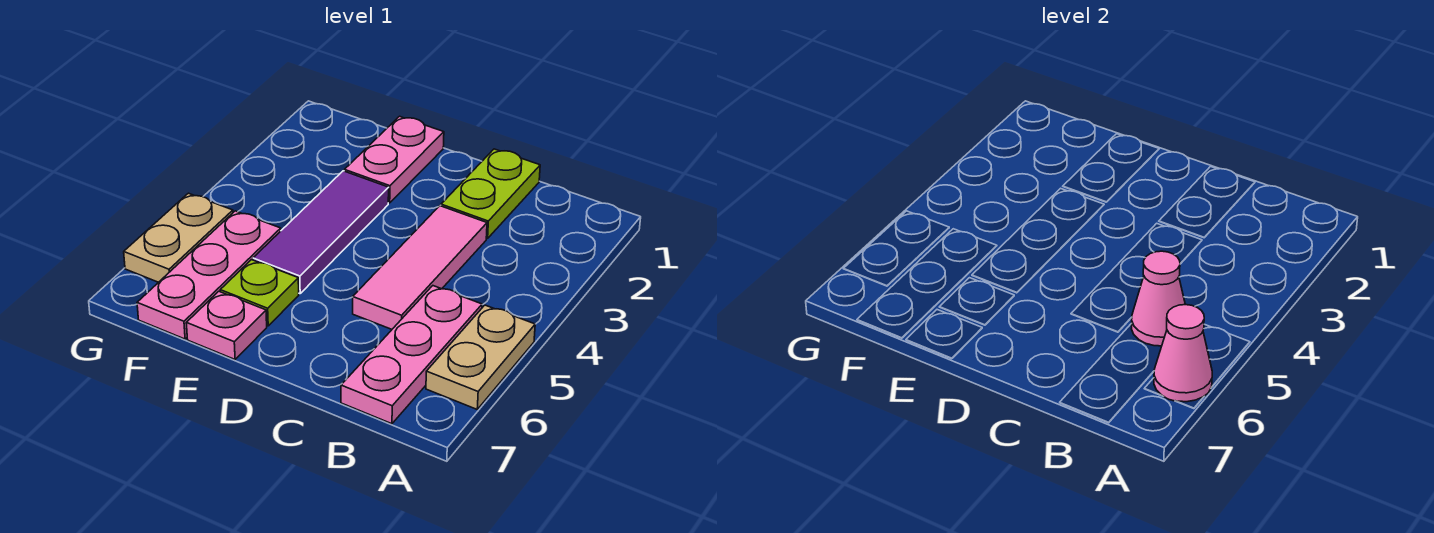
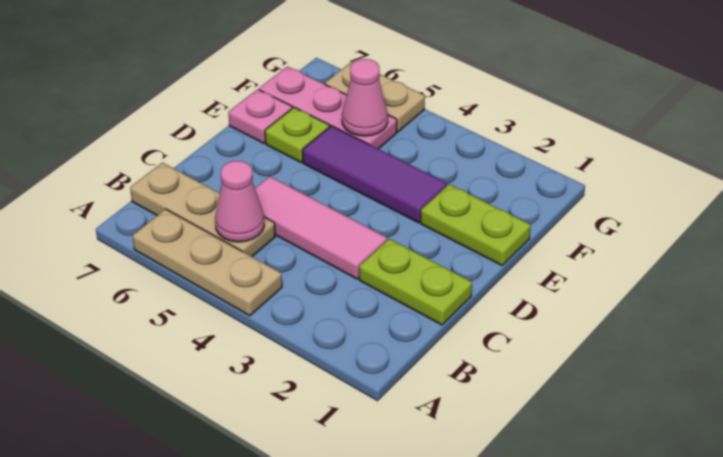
tan plate A5:A6 level 1 -> tan plate A4:A6 level 1
pink cone A6 level 2 -> pink cone F5 level 2
pink plate B5:B7 level 1 -> tan plate B5:B7 level 1
pink plate E1:E2 level 1 -> lime plate E1:E2 level 1

